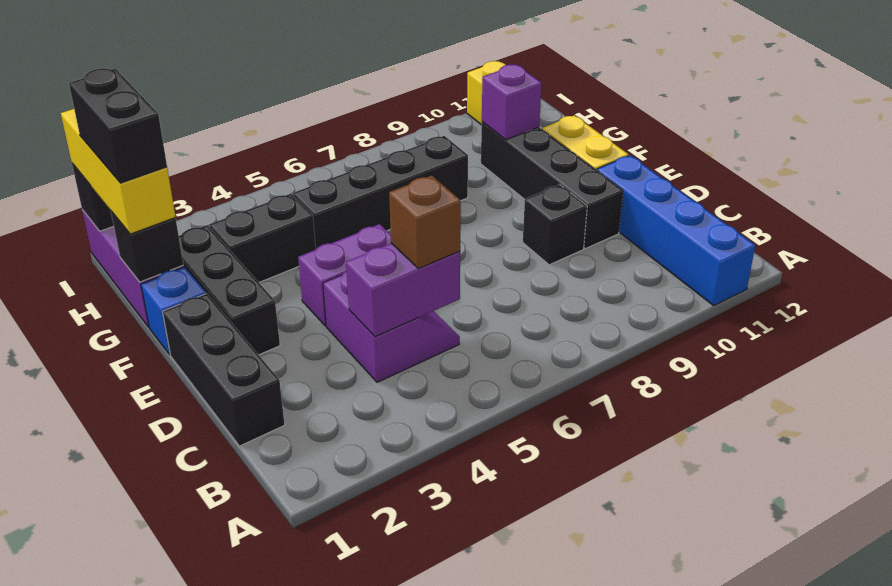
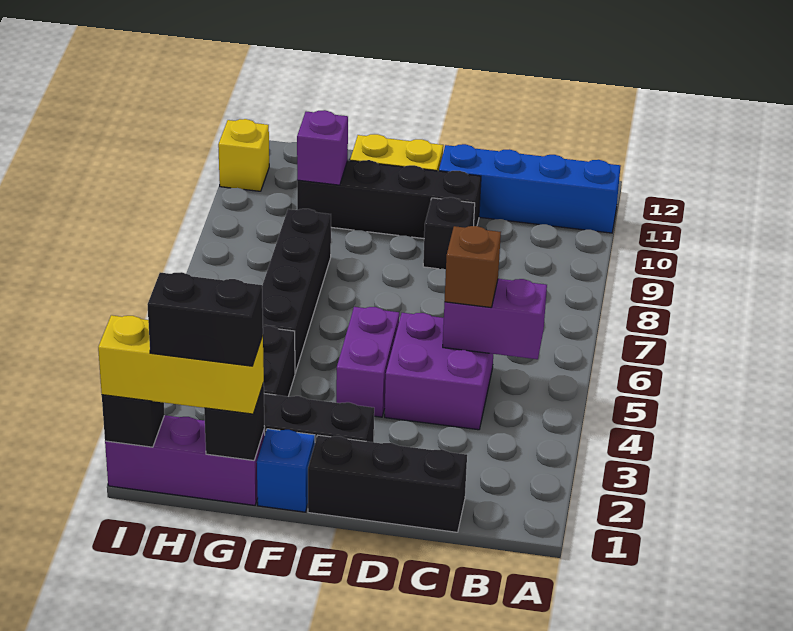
purple slope C4:D5 level 1 top 4 -> purple brick C4:D5 level 1
purple brick C4:C5 level 2 -> purple brick B5:C5 level 2

